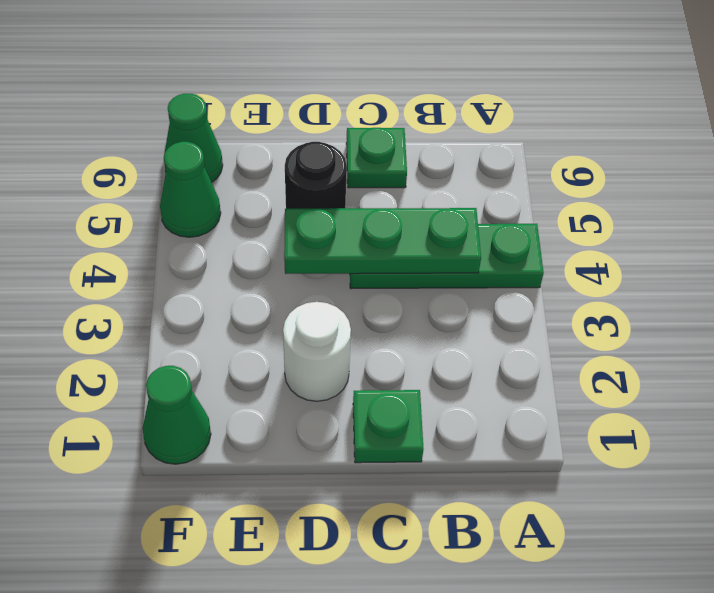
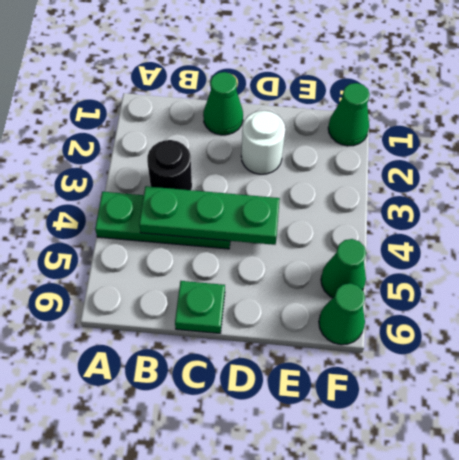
green plate C1 level 1 -> green cone C1 level 1
black round brick D5 level 1 -> black round brick B3 level 1

